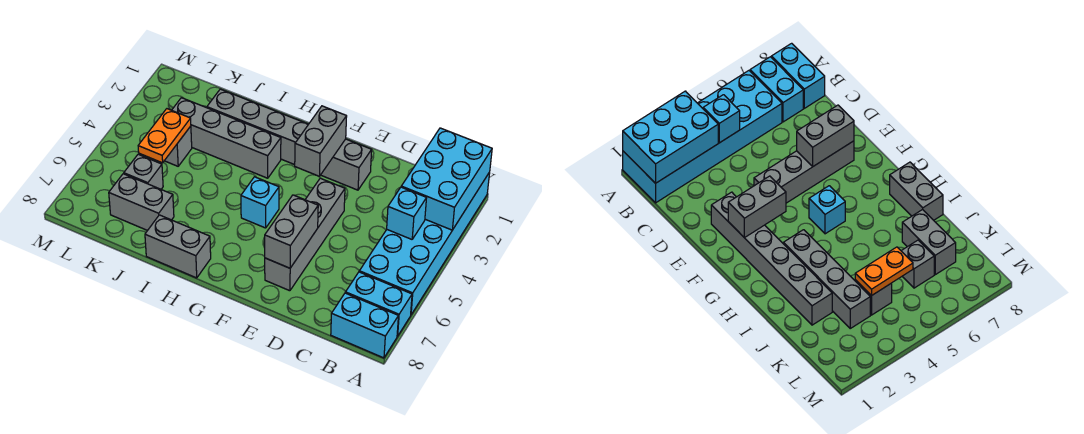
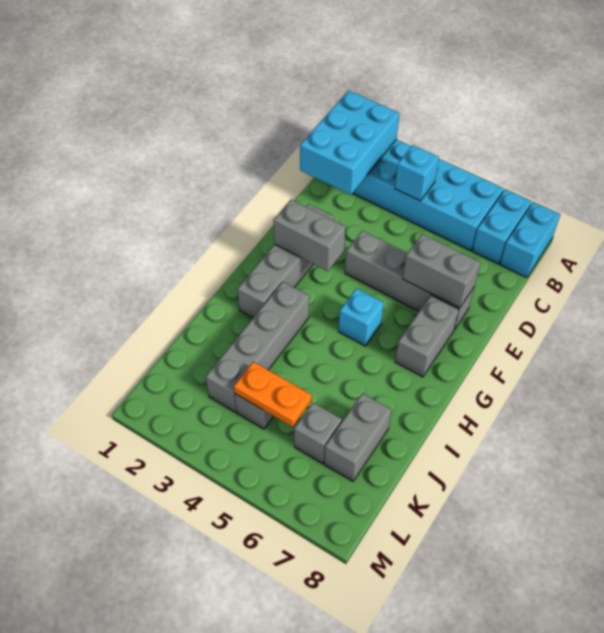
cyan brick A1:B3 level 2 -> cyan brick A1:C2 level 2
grey brick E2:J2 level 1 -> grey brick E2:H2 level 1
grey brick H8:I8 level 1 -> grey brick F7:G7 level 1

